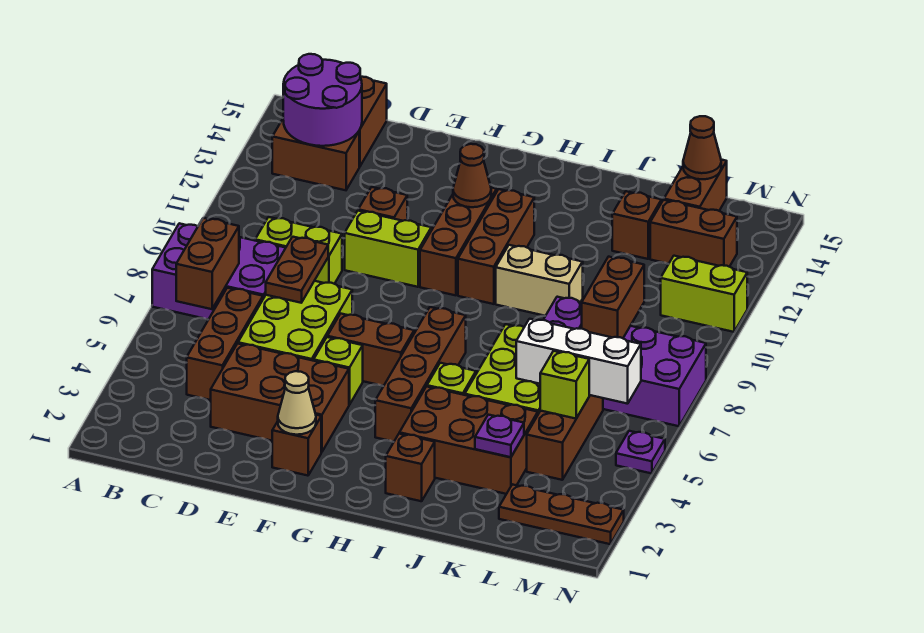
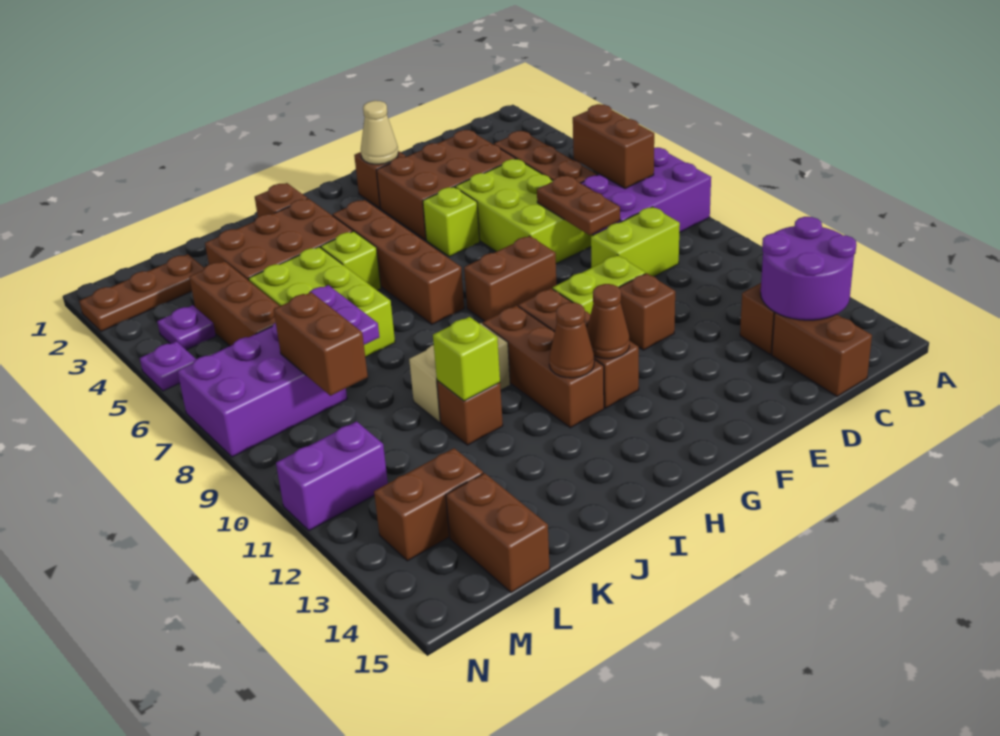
brown brick F6:G6 level 1 -> brown brick F8:G8 level 1
purple plate K3 level 2 -> purple plate M4 level 1
white brick K6:M6 level 2 -> none
brown brick K13 level 1 -> brown brick J11 level 1
lime brick L5 level 2 -> lime brick J11 level 2
brown cone L15 level 2 -> brown cone H12 level 2
lime brick M11:N11 level 1 -> purple brick M11:N11 level 1

